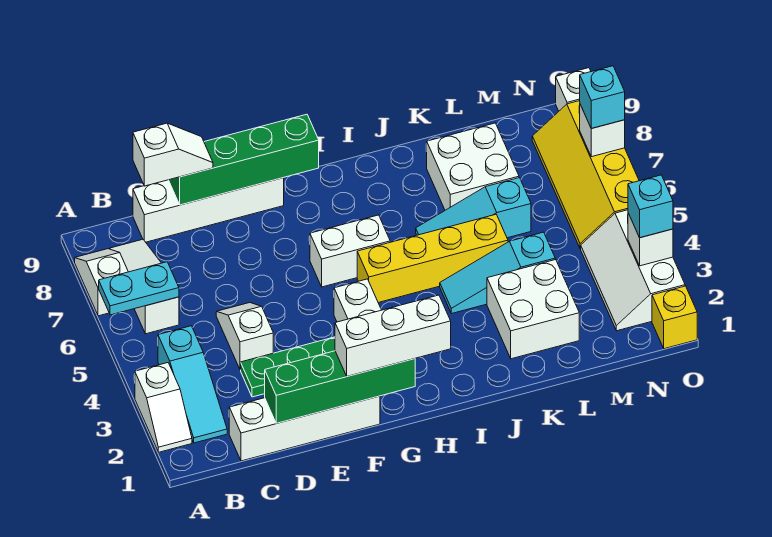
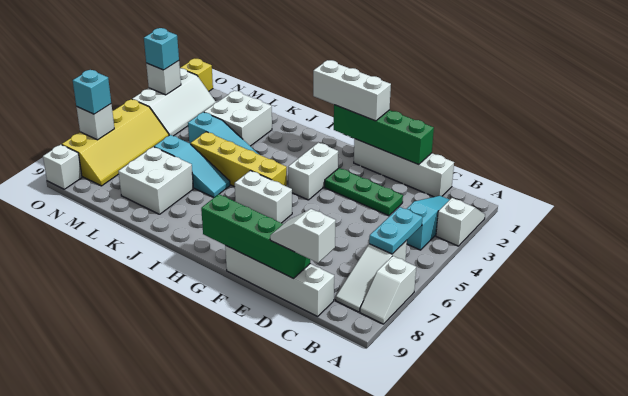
cyan plate A6:B6 level 2 -> cyan plate B5:B6 level 2
white slope D4:D5 level 1 top 4 -> none

